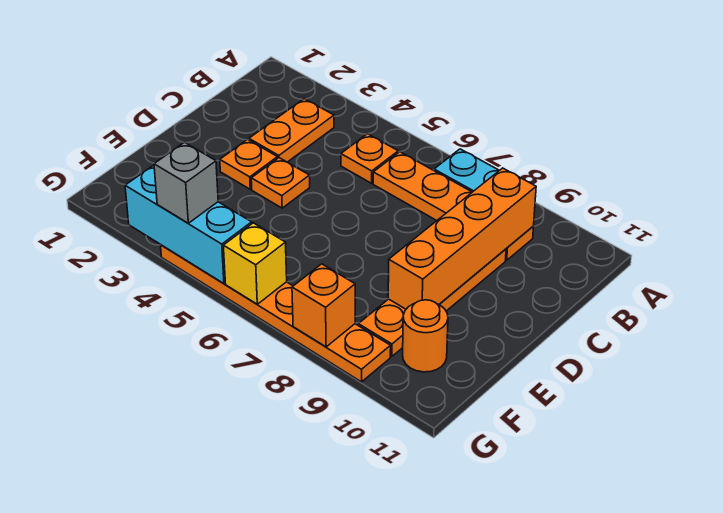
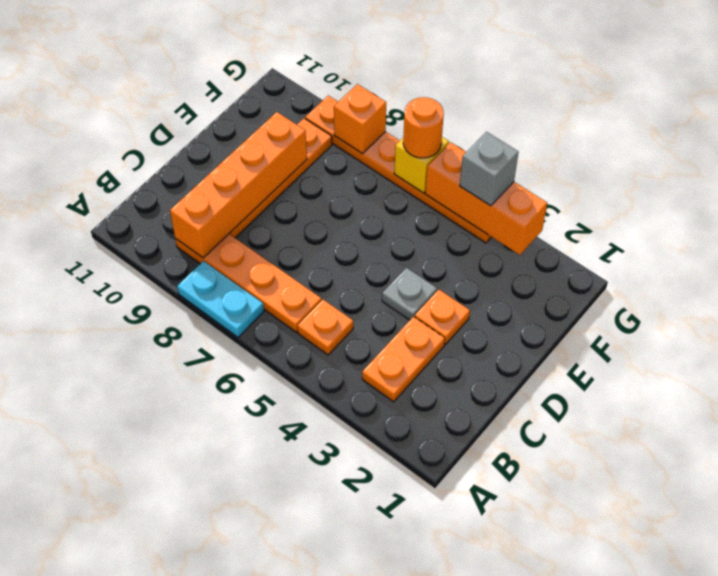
orange plate D4 level 1 -> grey plate D4 level 1
orange round brick F10 level 1 -> orange round brick G6 level 3
cyan brick G3:G5 level 2 -> orange brick G3:G5 level 2

